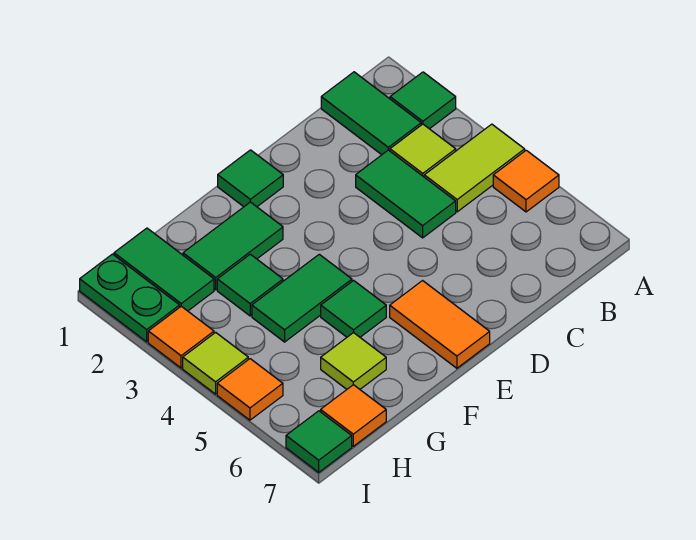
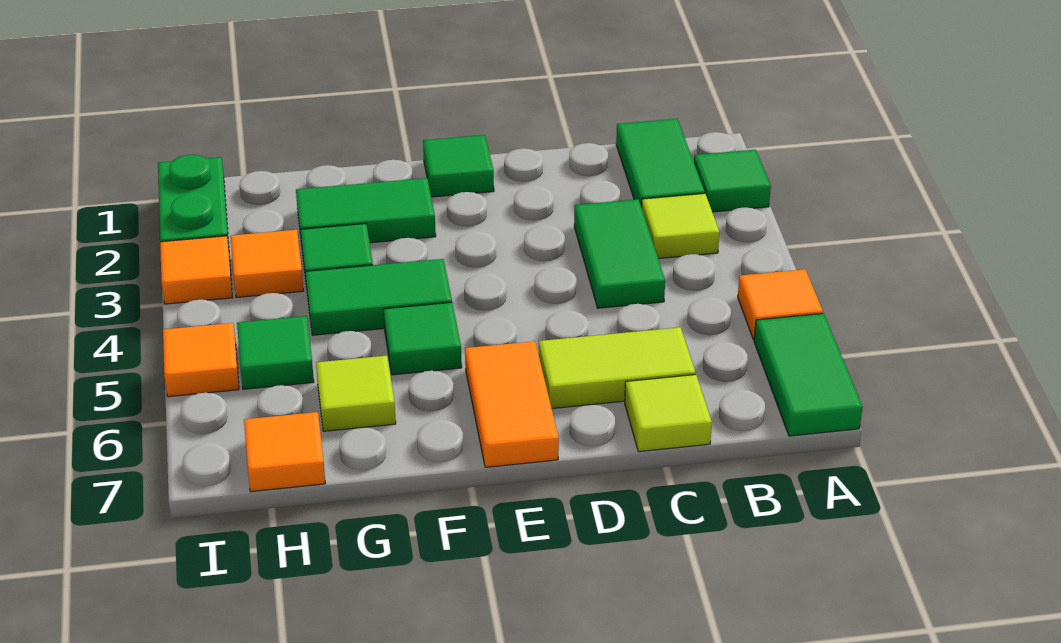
lime tile A4:B4 level 1 -> lime tile C6:D6 level 1
green tile H1:H2 level 1 -> green tile A6:A7 level 1
none -> orange tile H3 level 1
lime tile I4 level 1 -> lime tile C7 level 1
green tile I7 level 1 -> green tile H5 level 1

